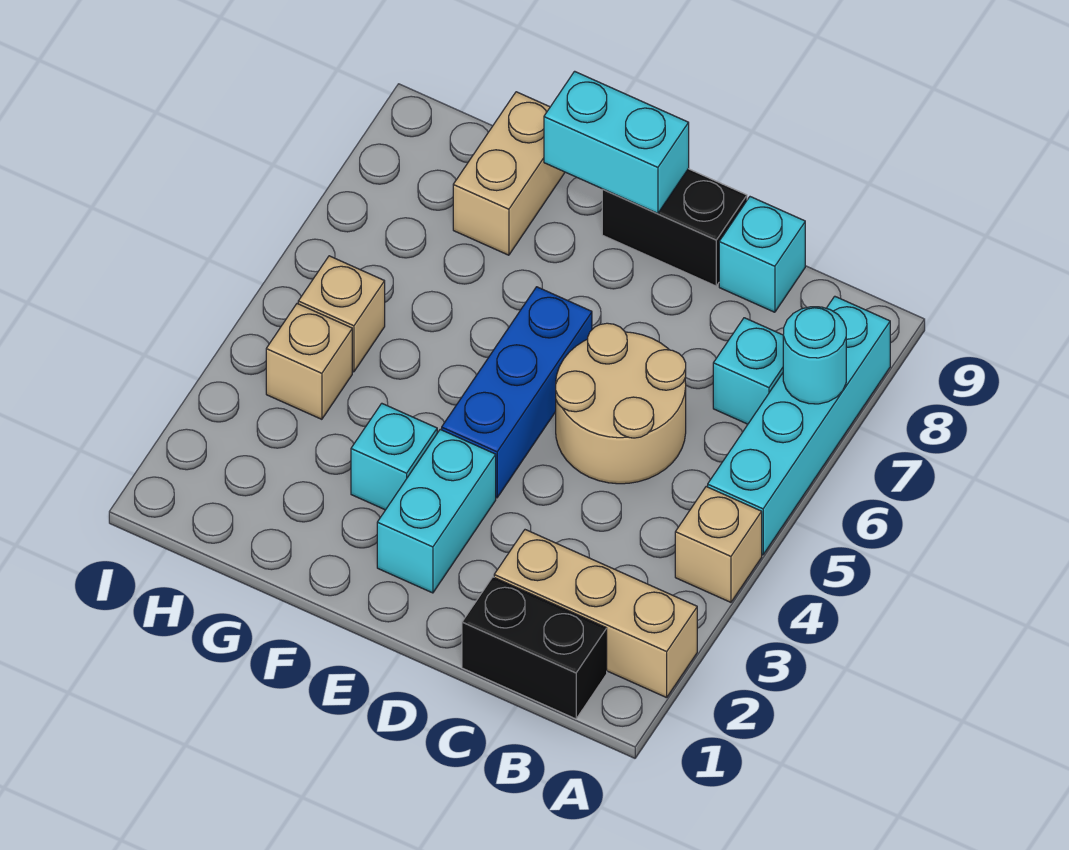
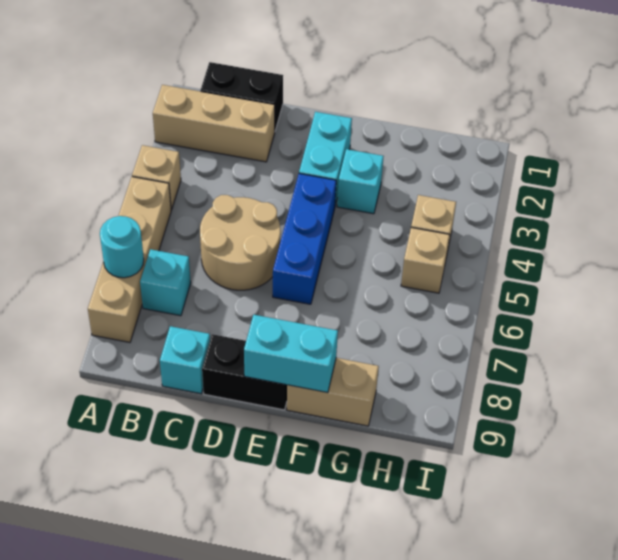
cyan brick A5:A8 level 1 -> tan brick A5:A8 level 1
tan brick G8:G9 level 1 -> tan brick F9:G9 level 1

